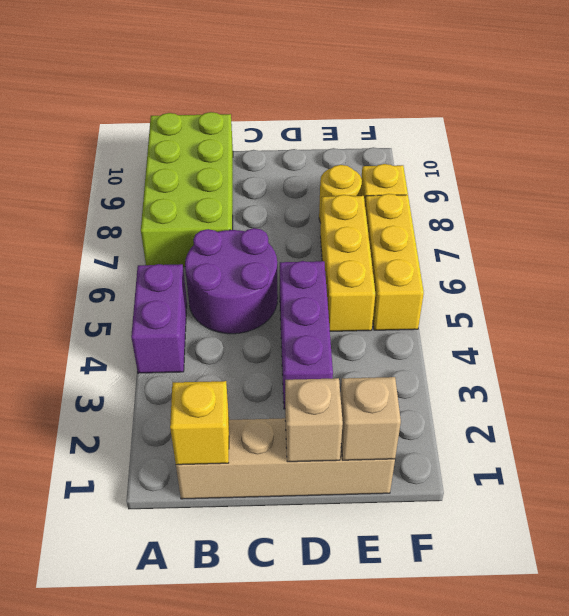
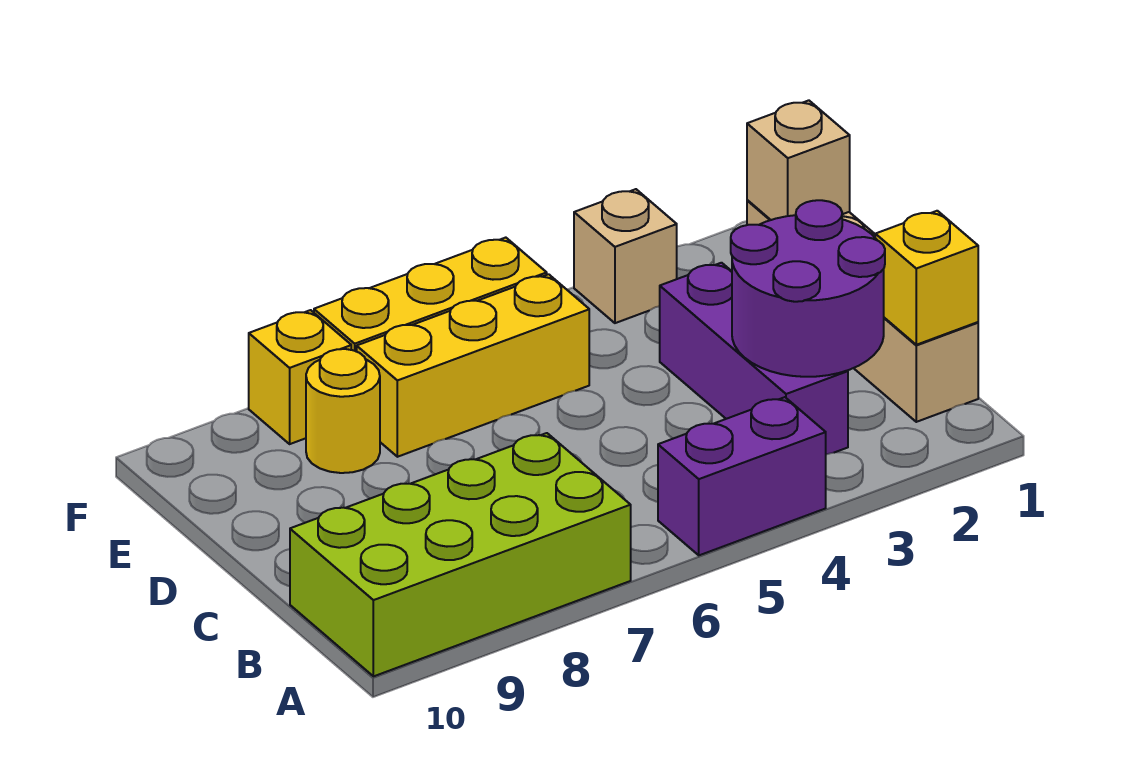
purple round brick B5:C6 level 1 -> purple round brick B2:C3 level 2
tan brick D1 level 2 -> tan brick F3 level 1
purple brick D3:D5 level 1 -> purple brick B3:D3 level 1

